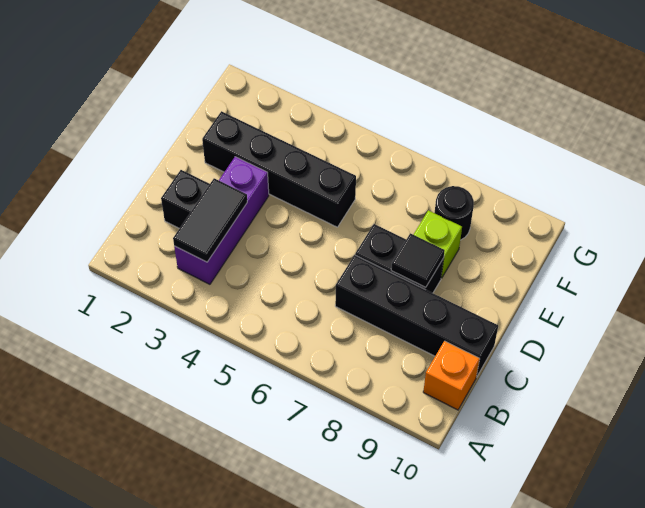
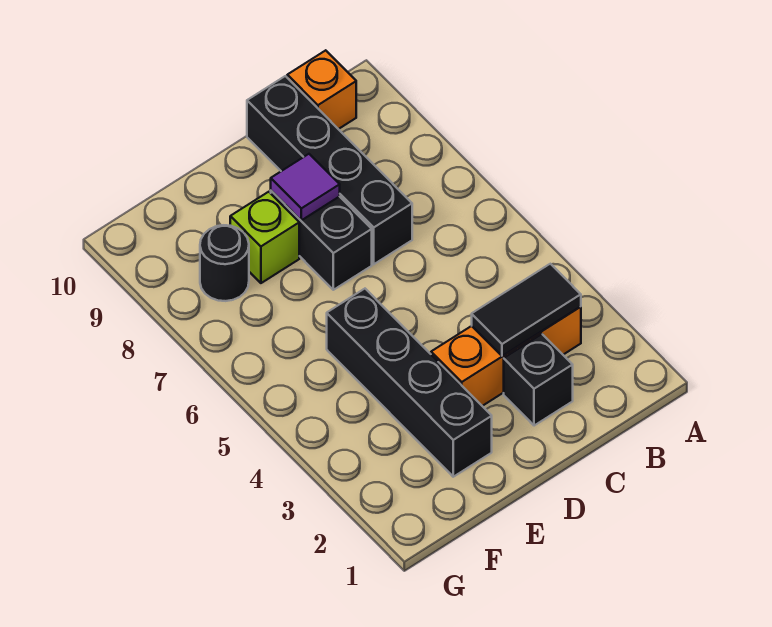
purple brick B3:D3 level 1 -> orange brick B3:D3 level 1
black tile D8 level 2 -> purple tile D8 level 2

